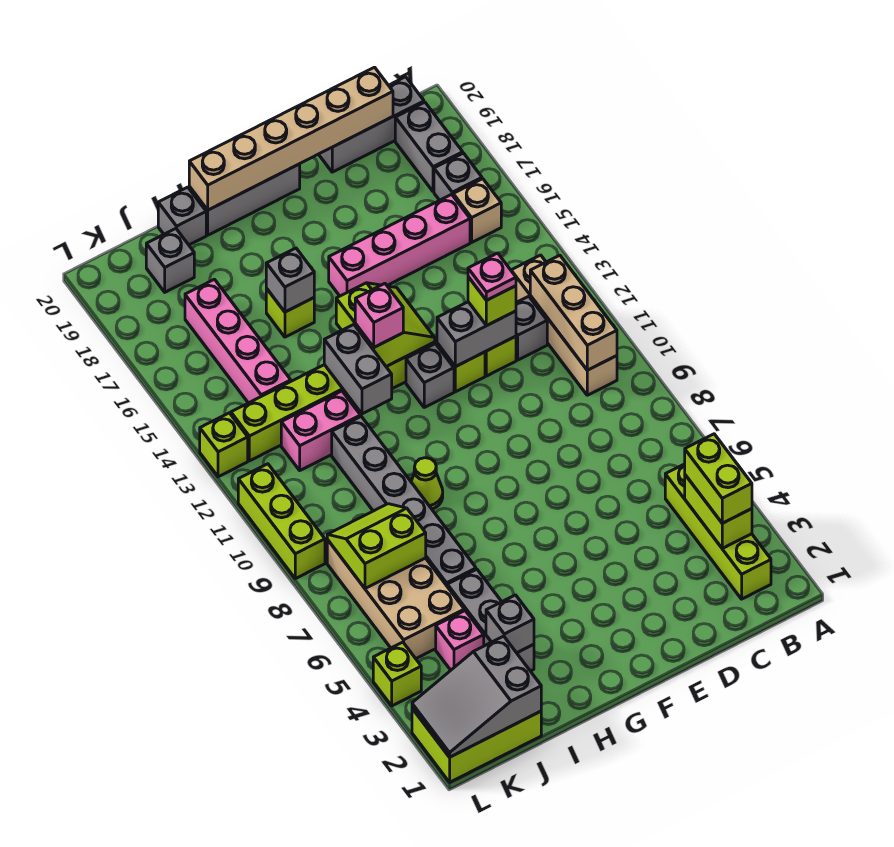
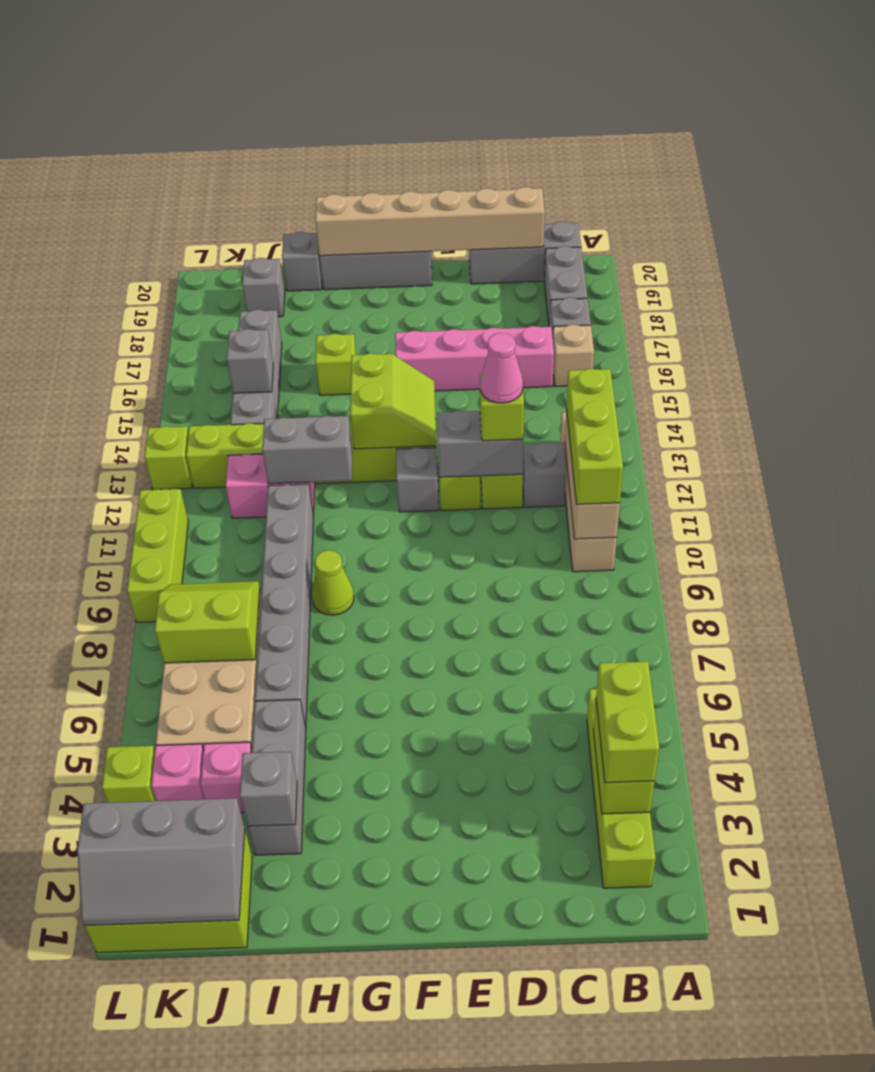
none -> lime brick B10:B12 level 3
pink plate D12 level 4 -> pink cone D12 level 4
pink brick G13 level 3 -> pink brick K4 level 1
grey brick H12:H13 level 2 -> grey brick H12:I12 level 2
grey brick H16 level 2 -> grey brick J15 level 2
grey slope J1:L2 level 2 top J -> grey slope J1:L2 level 2 top 2
pink brick J14:J17 level 1 -> grey brick J14:J17 level 1

